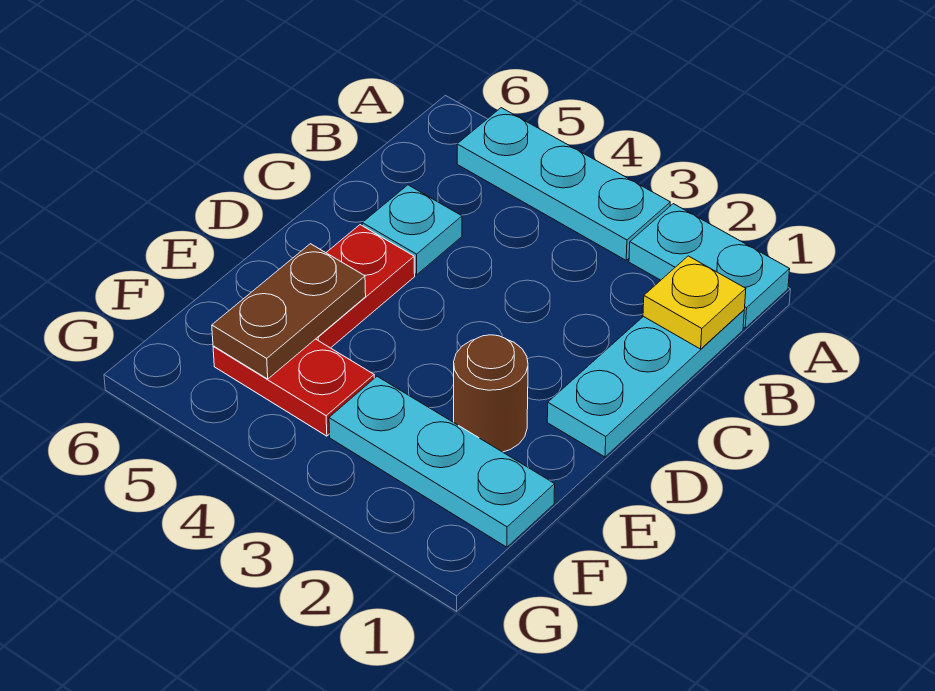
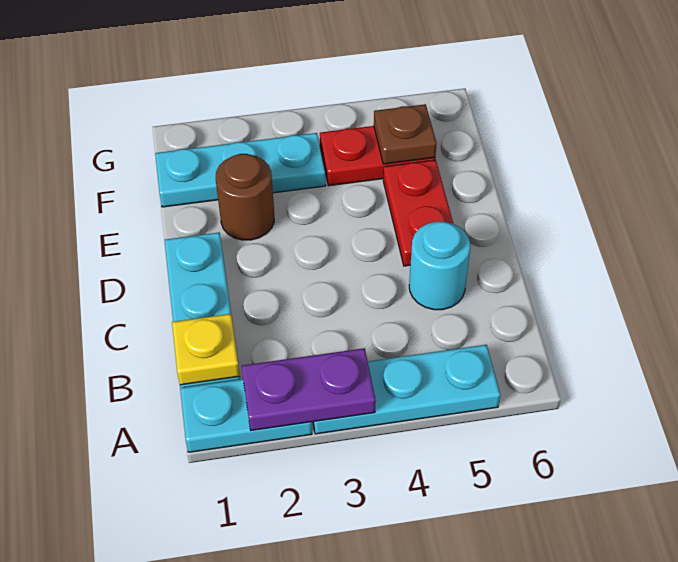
none -> purple plate A2:A3 level 2
cyan plate C5 level 1 -> cyan round brick C5 level 1
brown plate E5:F5 level 2 -> brown plate F5 level 2

